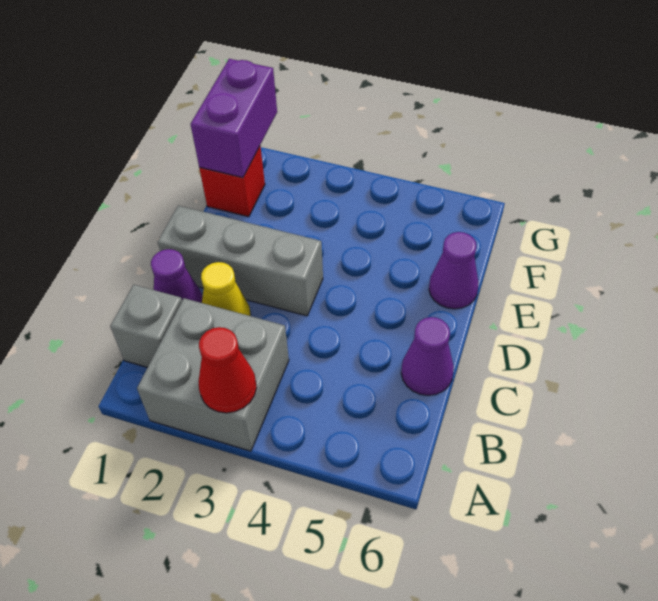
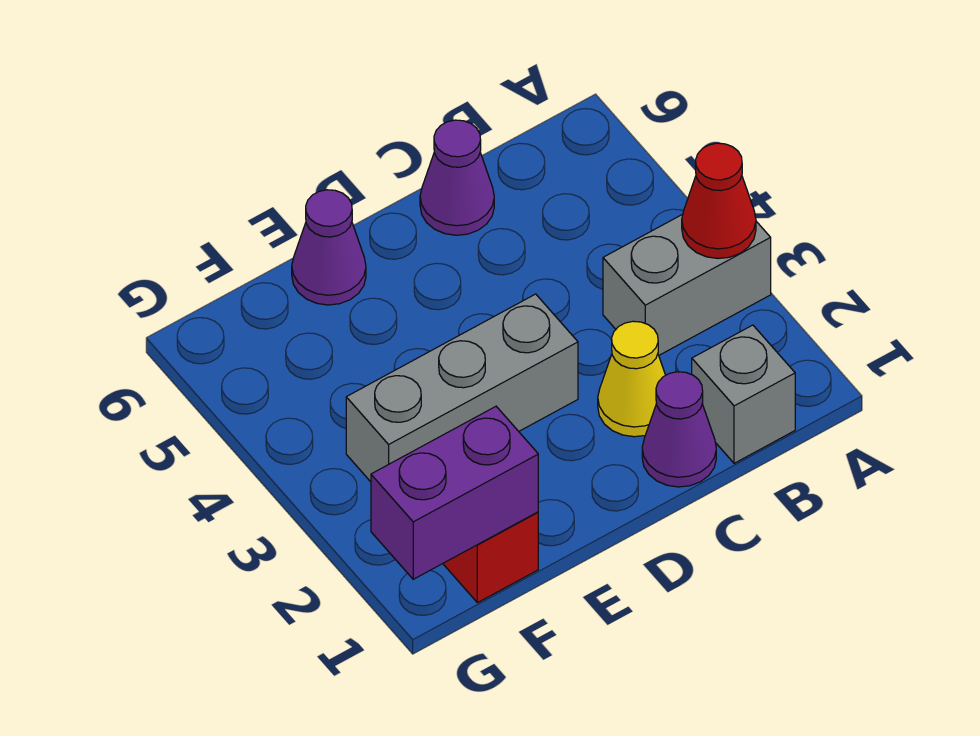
grey brick A2:B3 level 1 -> grey brick A3:B3 level 1
grey brick D1:D3 level 1 -> grey brick D3:F3 level 1

